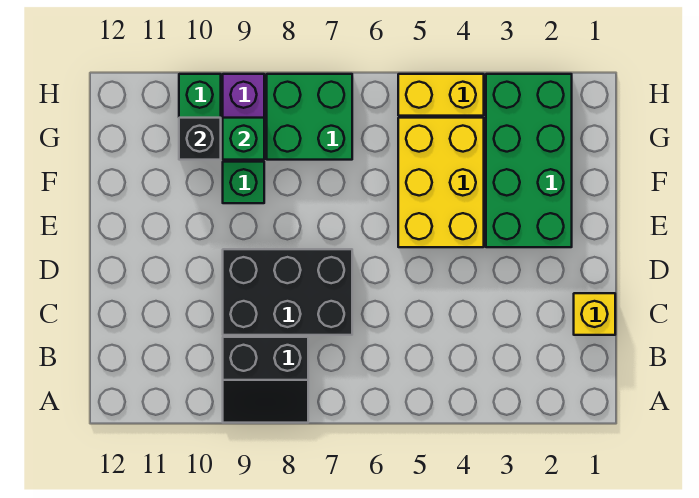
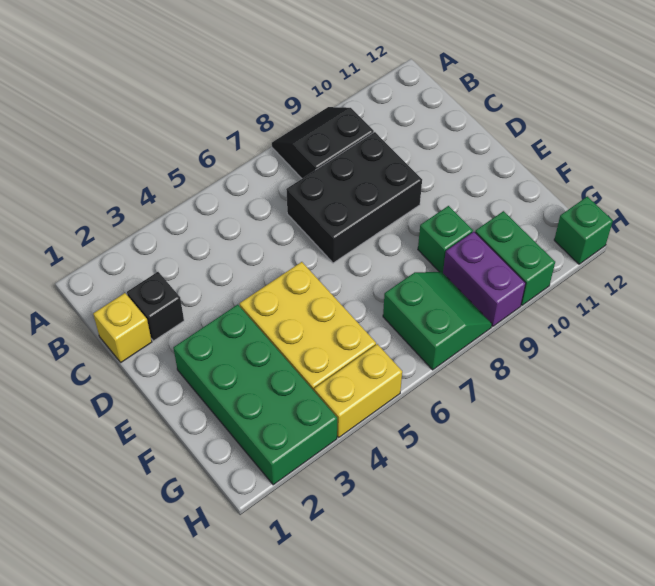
green brick G7:H8 level 1 -> green slope G7:H8 level 1 top 7
green brick G9 level 2 -> green brick H12 level 1
black brick G10 level 2 -> black brick C2 level 1

